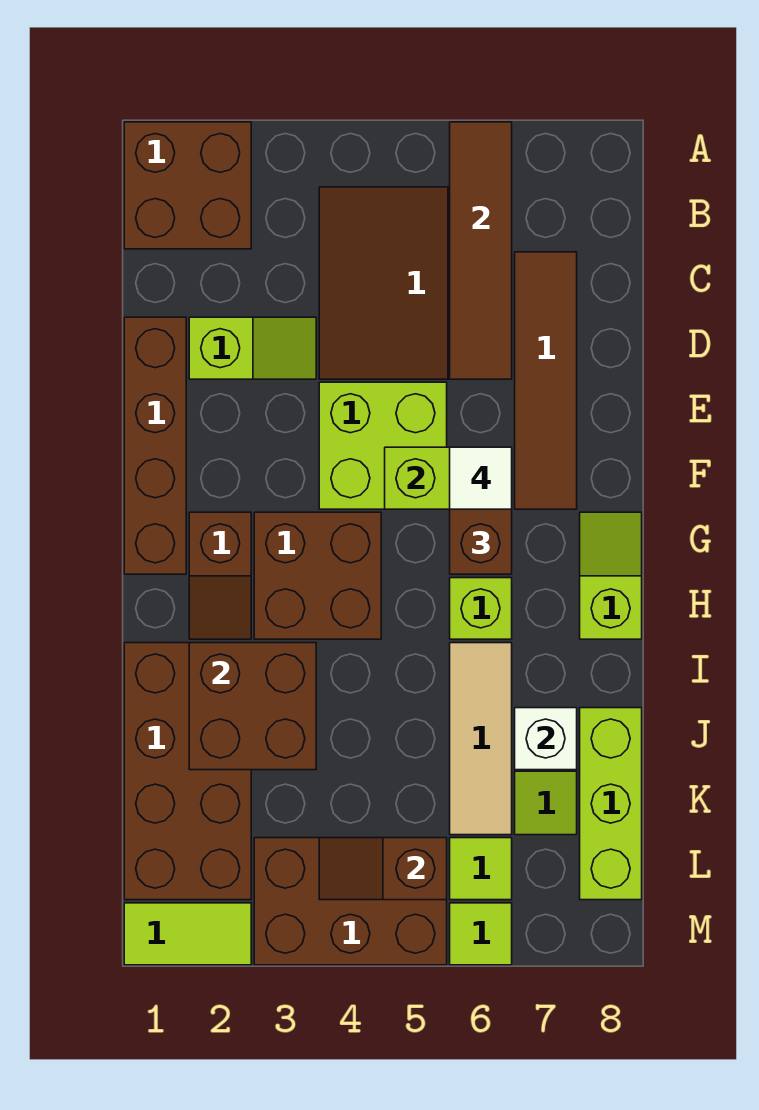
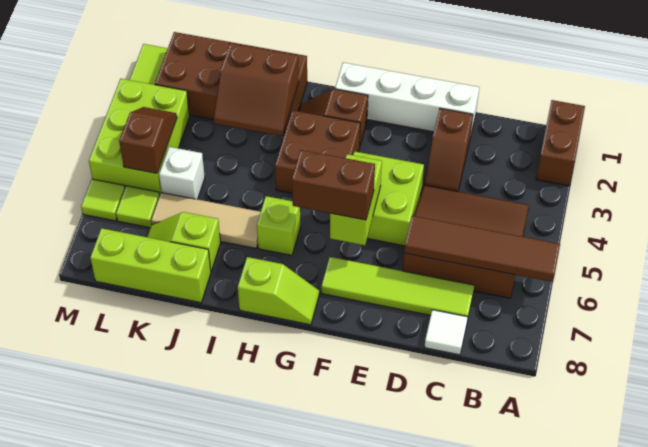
brown brick A1:B2 level 1 -> brown brick A1:A2 level 1
brown tile C7:F7 level 1 -> lime tile C7:F7 level 1
brown brick D1:G1 level 1 -> white brick D1:G1 level 1
lime slope D2:D3 level 1 top 2 -> brown slope D2:D3 level 1 top 2
white tile F6 level 4 -> white tile C8 level 1
brown brick I2:J3 level 2 -> brown slope I2:J3 level 2 top 2
white brick J7 level 2 -> white brick K5 level 1
brown brick L3:M5 level 1 -> lime brick L3:M5 level 1

